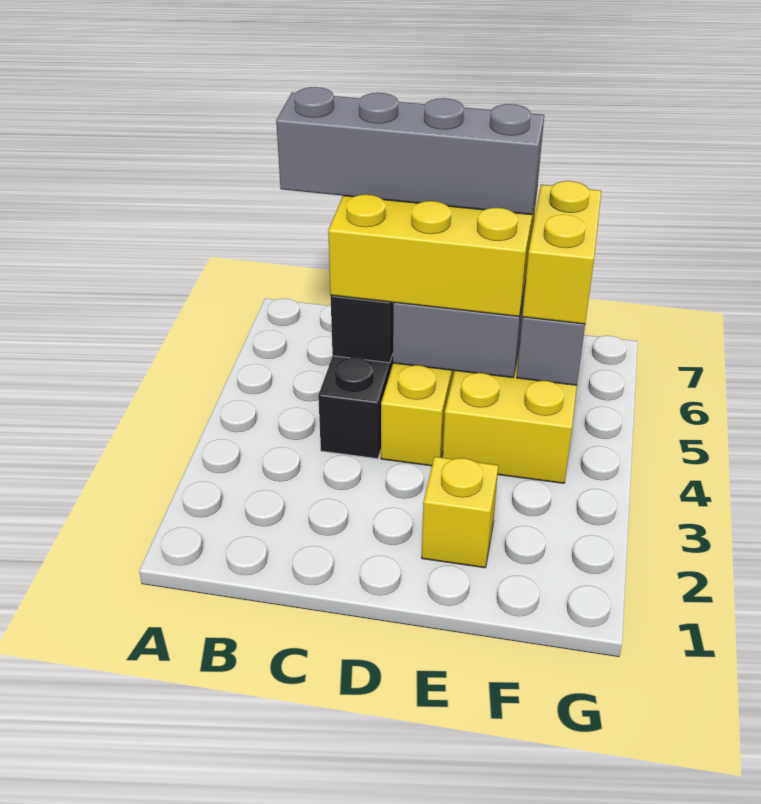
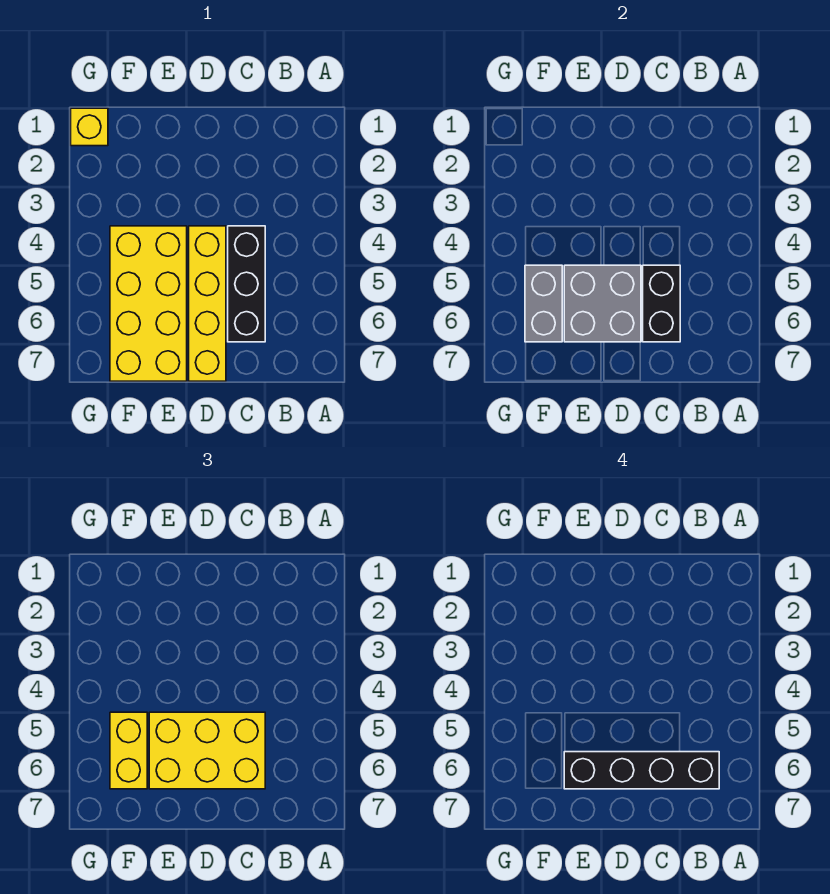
grey brick B6:E6 level 4 -> black brick B6:E6 level 4
yellow brick E2 level 1 -> yellow brick G1 level 1

